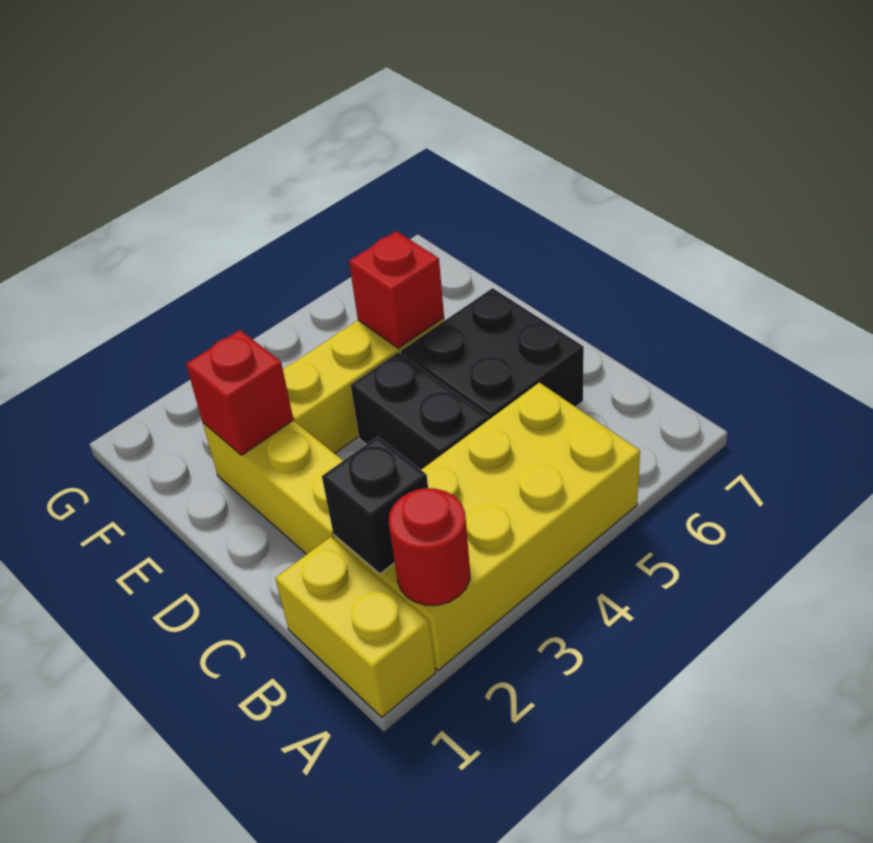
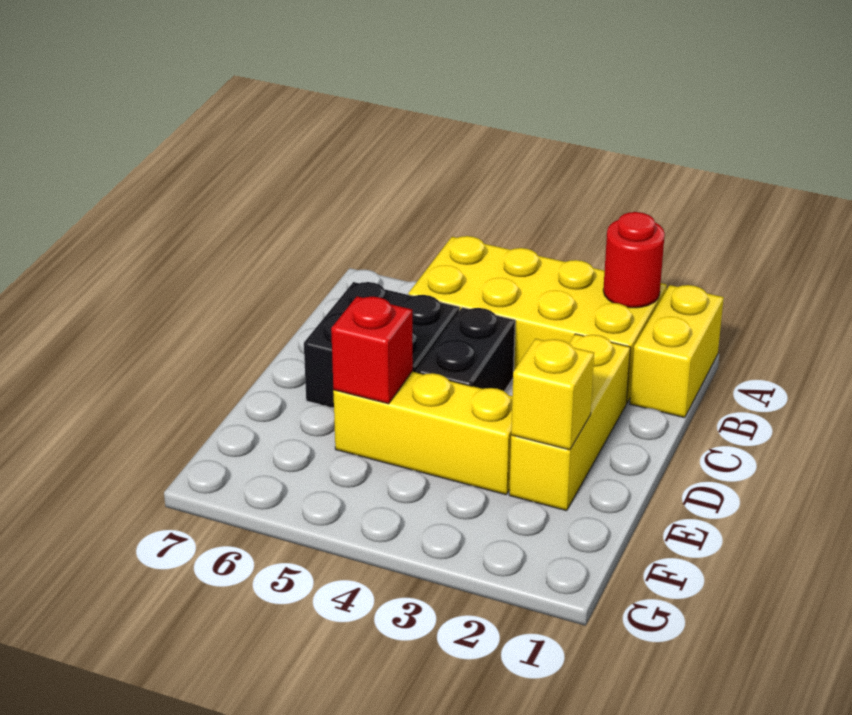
black brick B2 level 2 -> none
red brick E2 level 2 -> yellow brick E2 level 2

